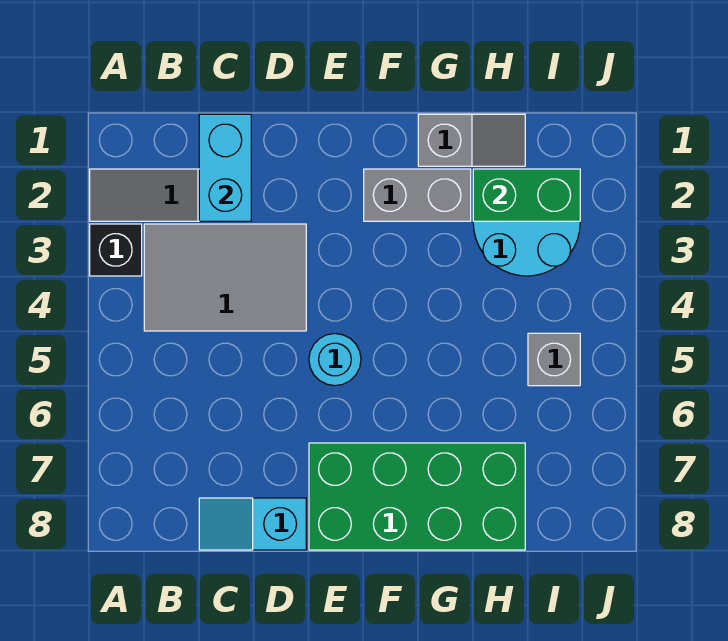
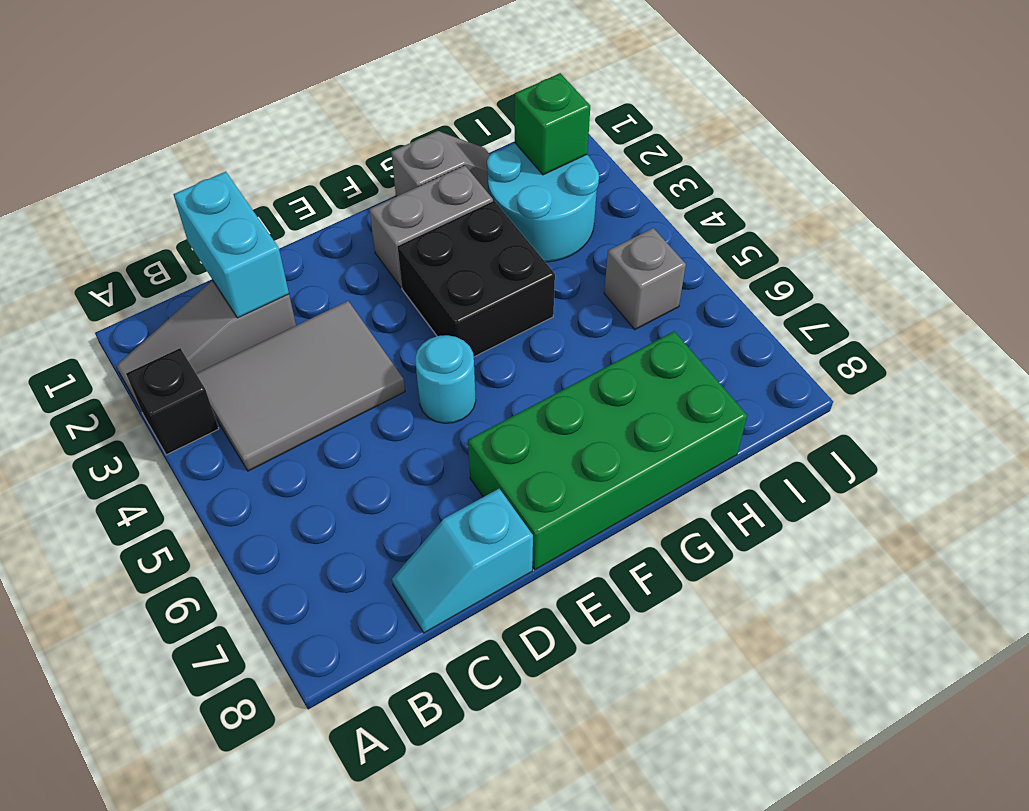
none -> black brick F3:G4 level 1
green brick H2:I2 level 2 -> green brick I2 level 2

